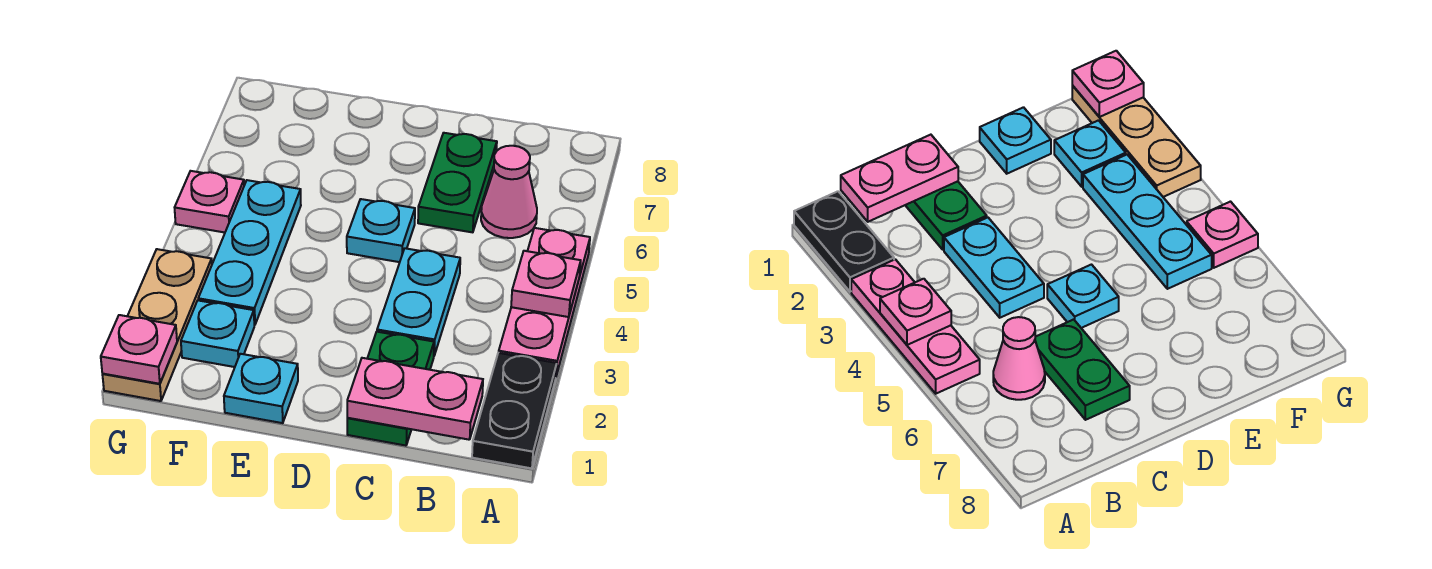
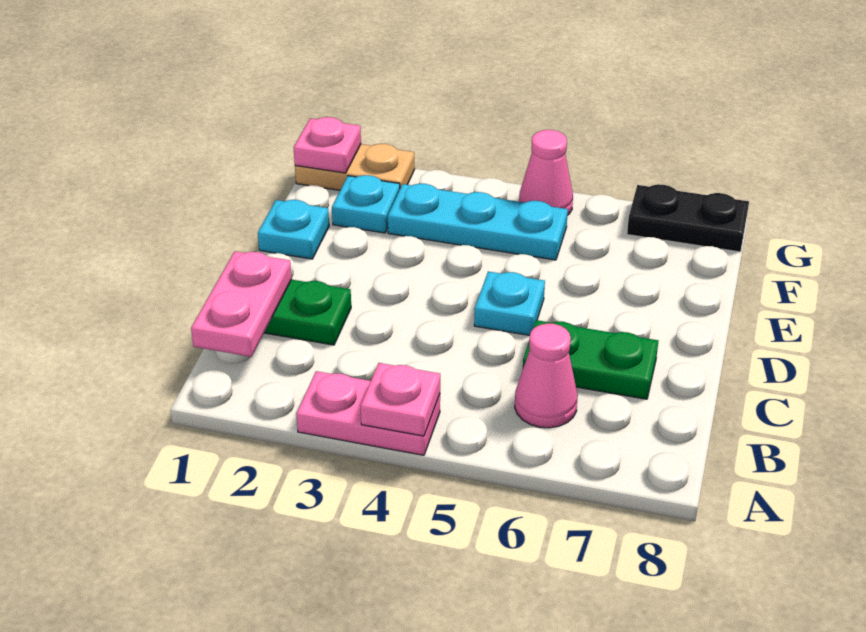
black plate A1:A2 level 1 -> black plate G7:G8 level 1
pink plate A3:A5 level 1 -> pink plate A3:A4 level 1
cyan plate C3:C4 level 1 -> none
tan plate G1:G3 level 1 -> tan plate G1:G2 level 1
pink plate G5 level 1 -> pink cone G5 level 1

